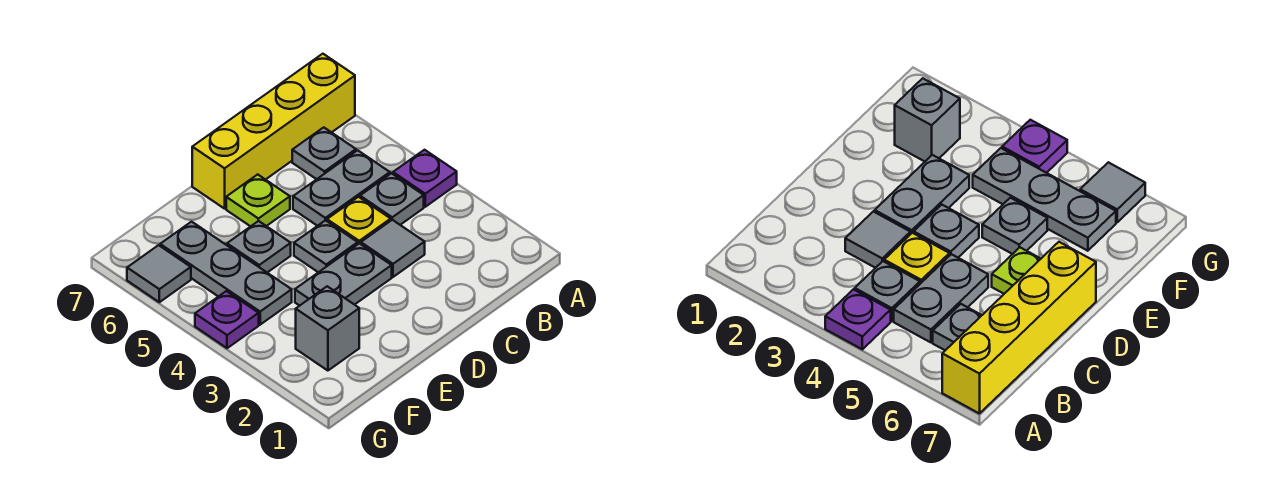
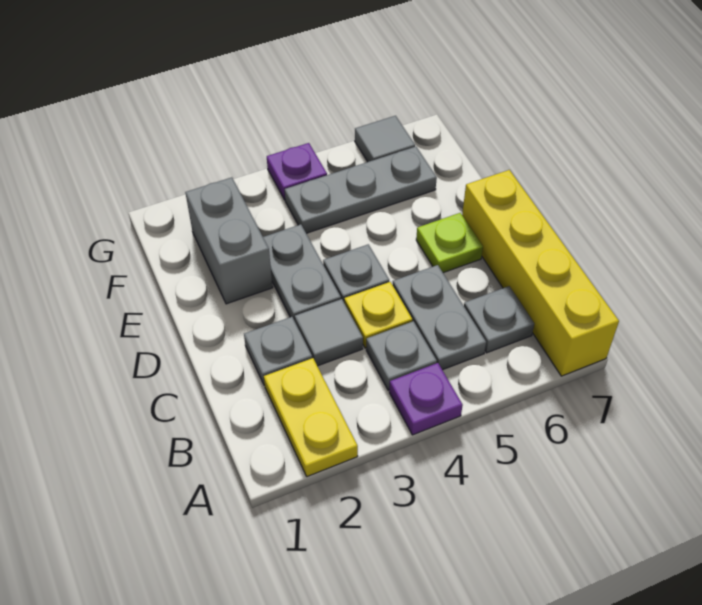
none -> yellow plate A2:B2 level 1
grey plate E5 level 1 -> grey plate C2 level 1
grey brick F2 level 1 -> grey brick E2:F2 level 1

